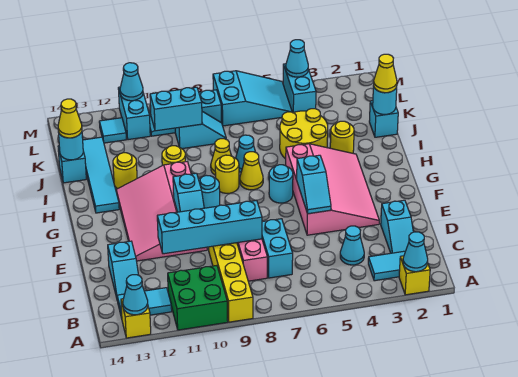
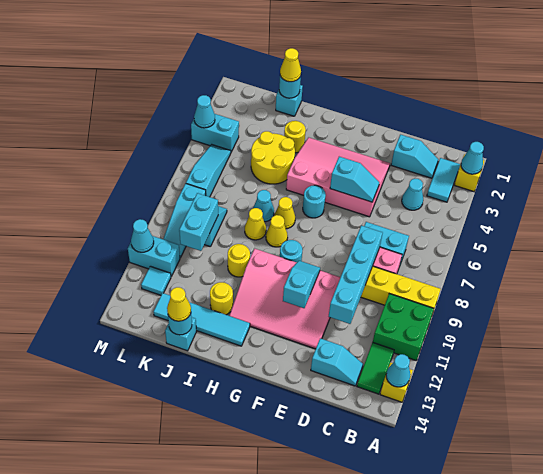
cyan tile B12:B13 level 1 -> green tile B12:B13 level 1
cyan slope E10:F10 level 2 top F -> cyan slope F10:F11 level 2 top 11
yellow round brick H8 level 1 -> yellow cone H8 level 1
cyan slope L5:M7 level 1 top 7 -> cyan slope L5:L7 level 1 top 7

